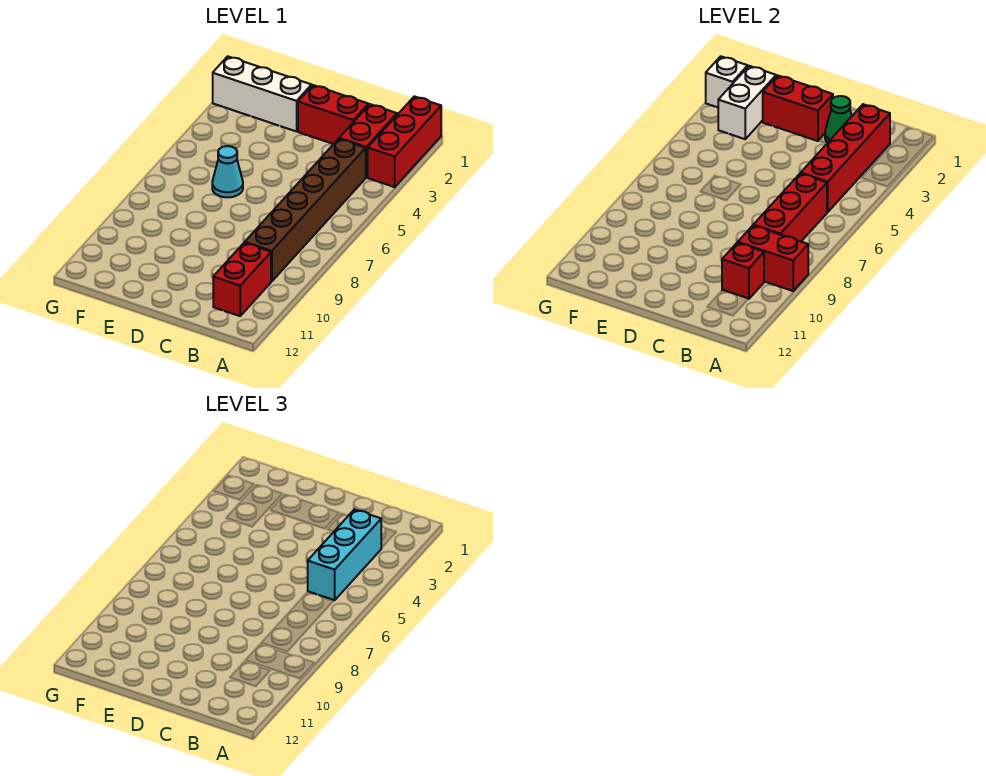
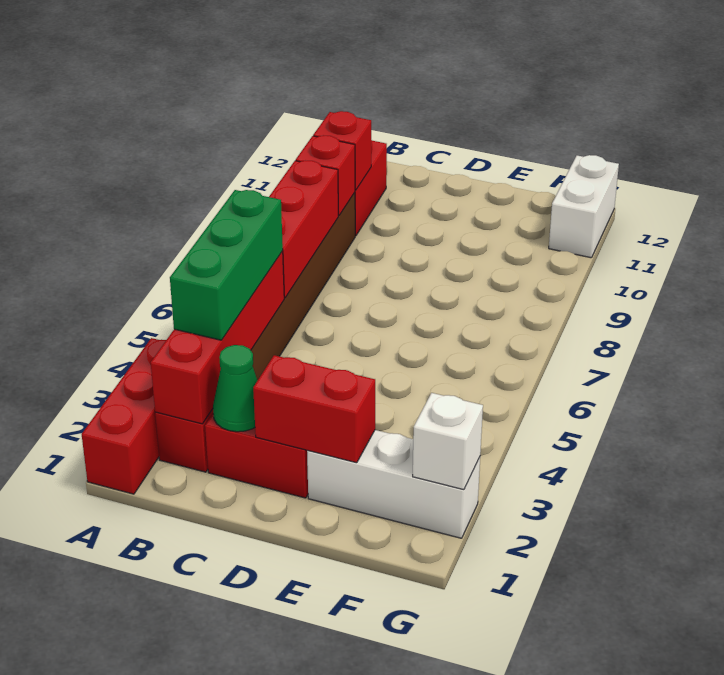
red brick A9:B9 level 2 -> red brick B9 level 2
cyan brick B3:B5 level 3 -> green brick B3:B5 level 3
cyan cone E6 level 1 -> none
white brick F2:F3 level 2 -> white brick G11:G12 level 1

